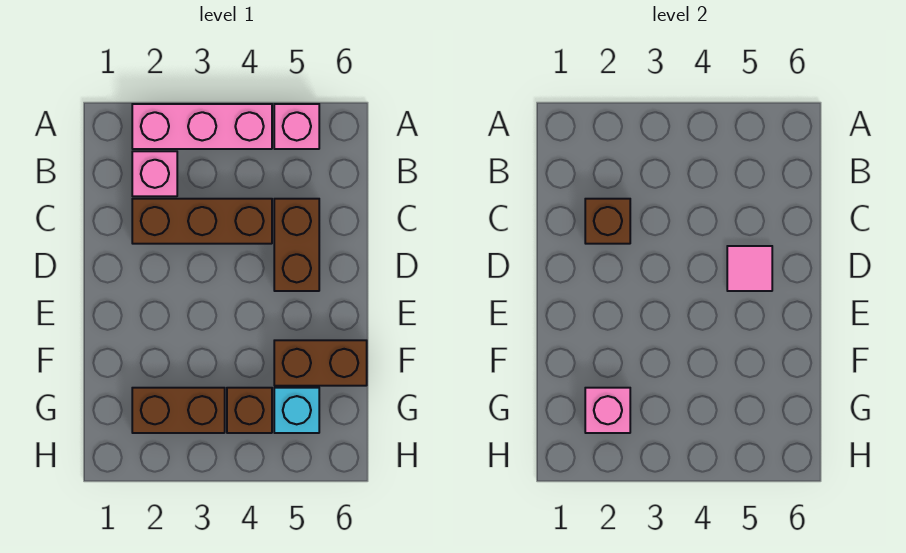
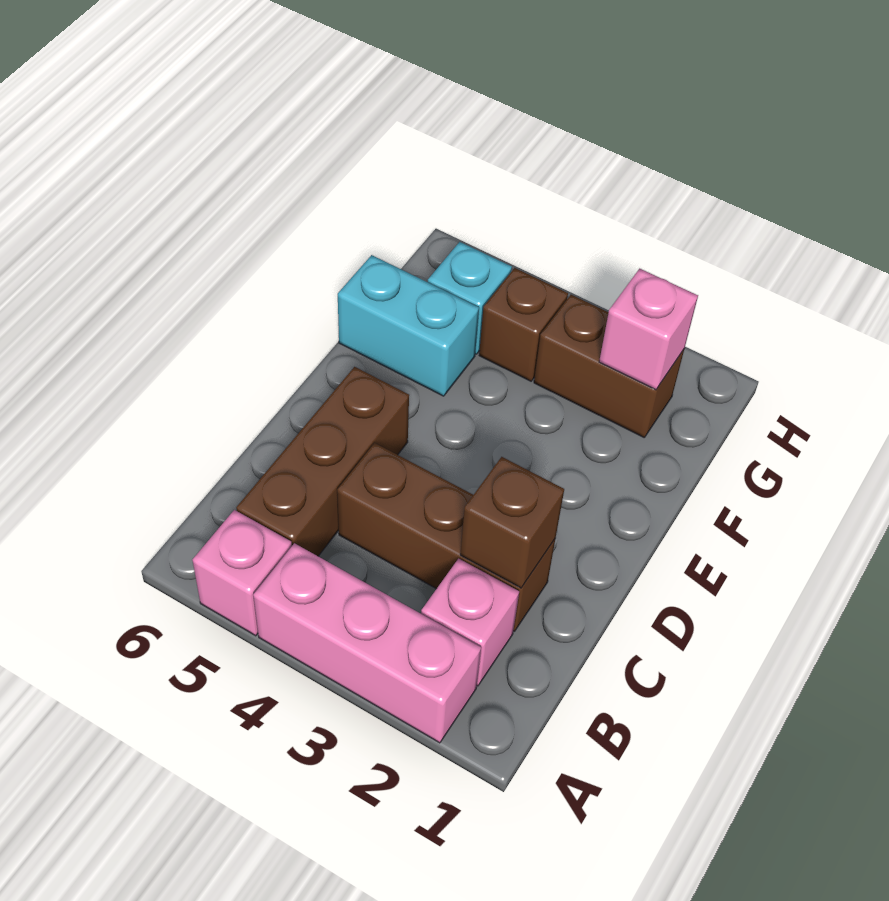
brown brick C5:D5 level 1 -> brown brick B5:D5 level 1
pink tile D5 level 2 -> none
brown brick F5:F6 level 1 -> cyan brick F5:F6 level 1

